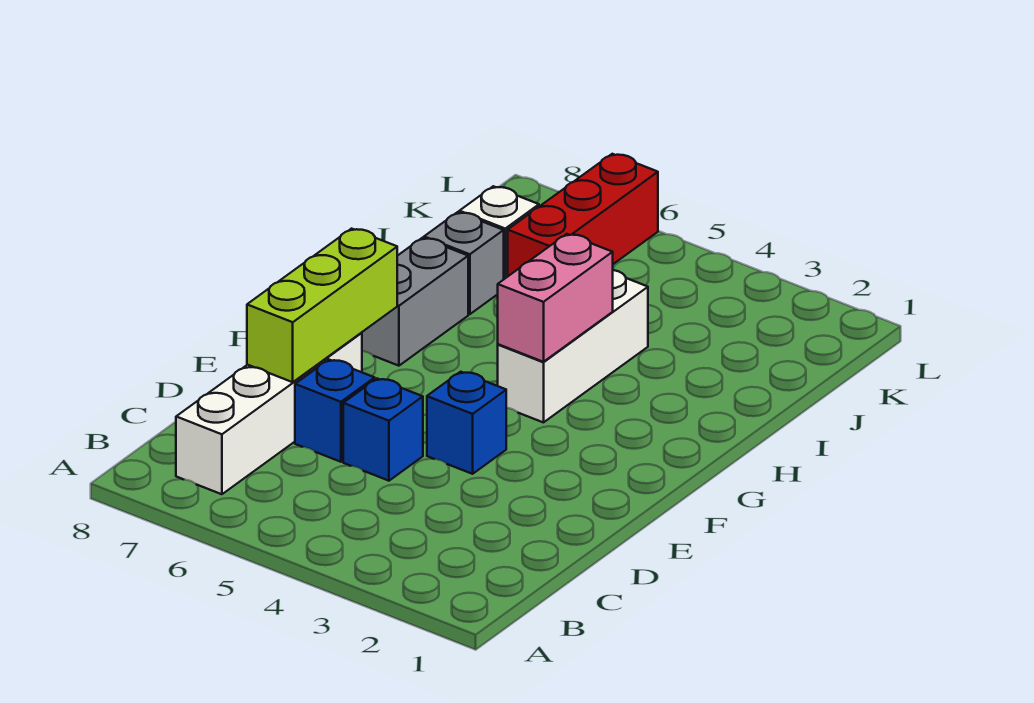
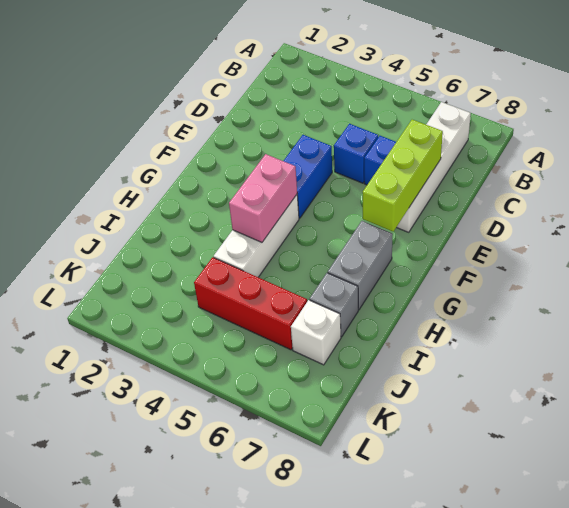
blue brick E4 level 1 -> blue brick E4:F4 level 1
red brick J6:L6 level 1 -> red brick J4:J6 level 1

